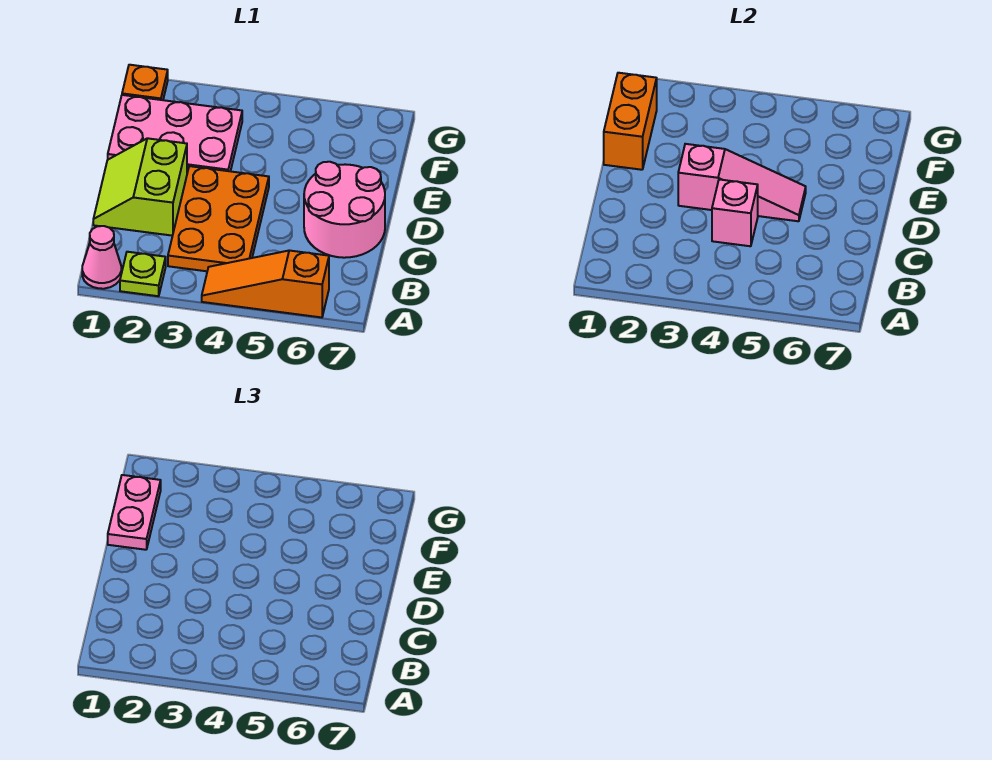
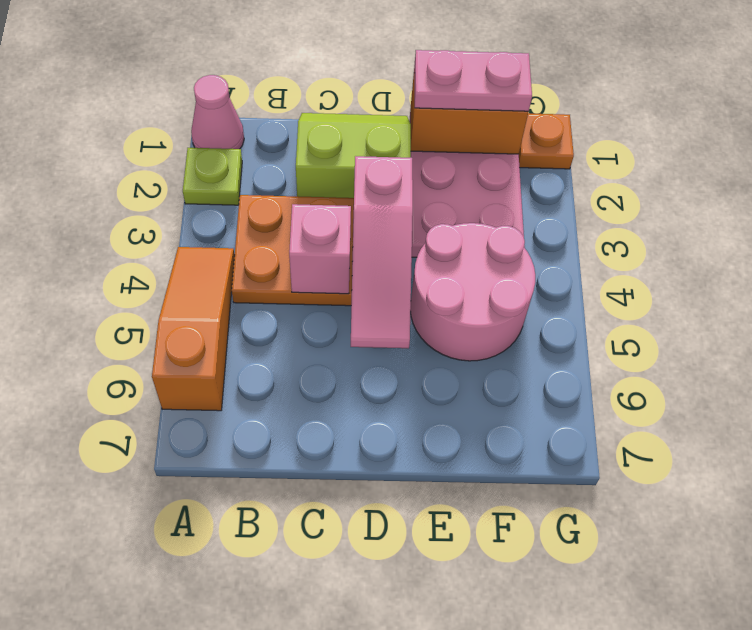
pink round brick C6:D7 level 1 -> pink round brick E4:F5 level 1

